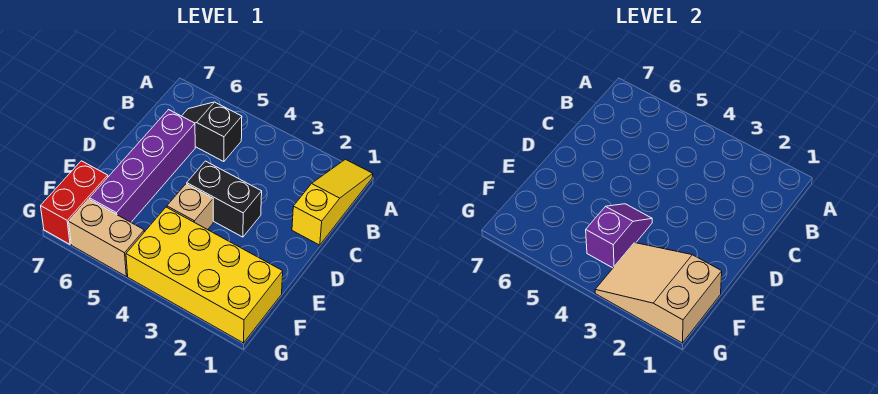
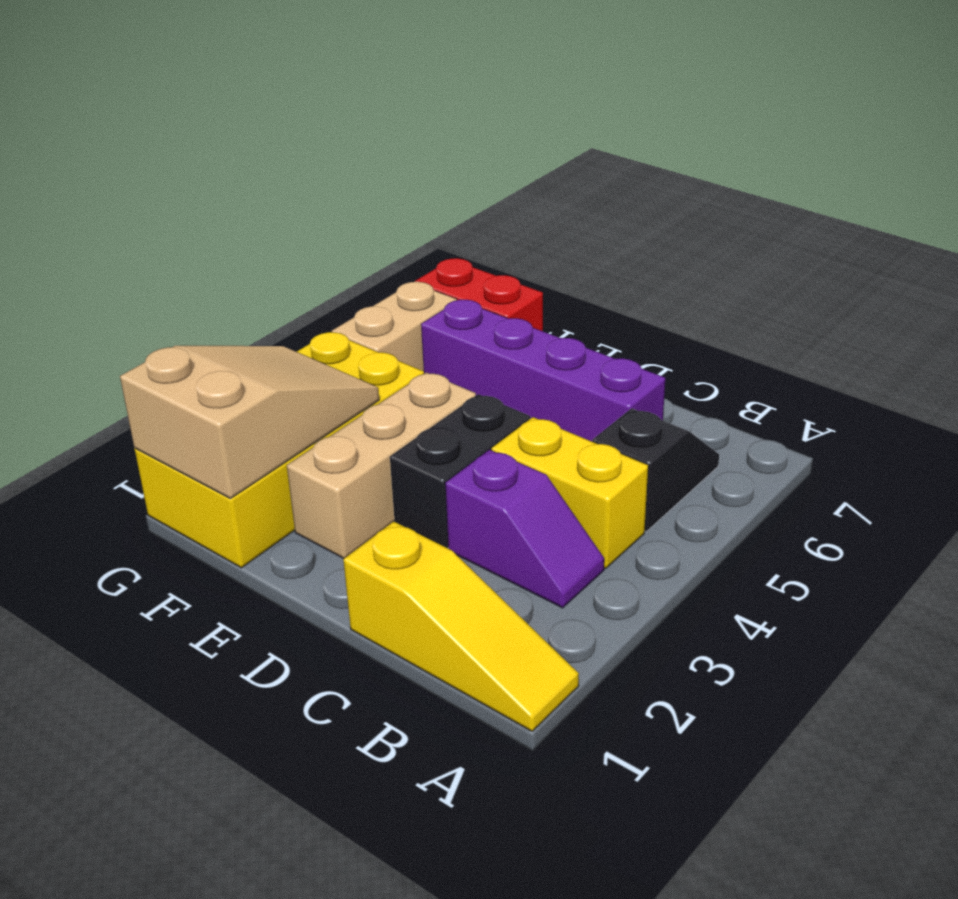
none -> yellow brick B4:C4 level 1
tan brick E4 level 1 -> tan brick E2:E4 level 1
purple slope E4:F4 level 2 top F -> purple slope B3:C3 level 1 top C

